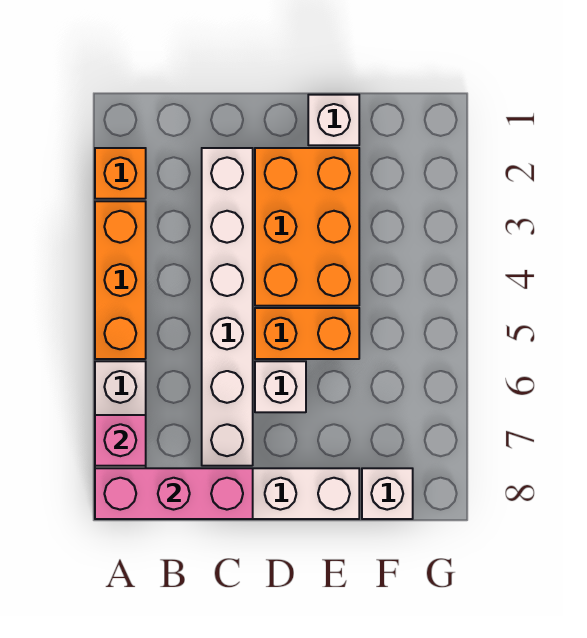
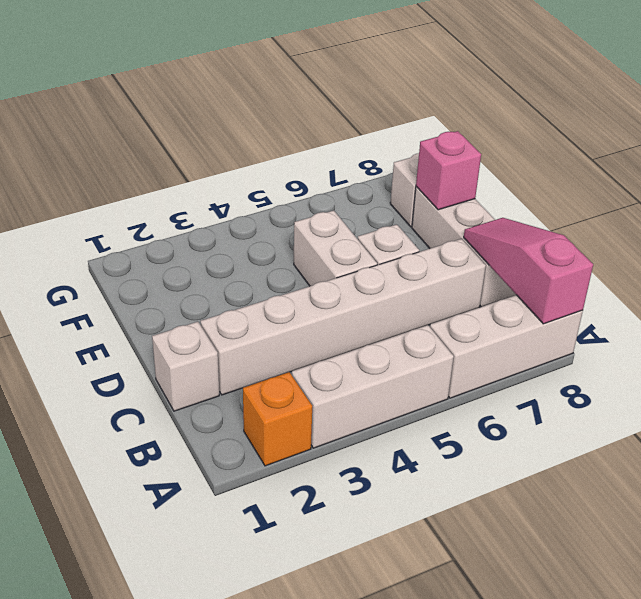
orange brick A3:A5 level 1 -> white brick A3:A5 level 1
pink brick A7 level 2 -> pink brick E8 level 2
pink brick A8:C8 level 2 -> pink slope A8:C8 level 2 top A
orange brick D2:E4 level 1 -> none
orange brick D5:E5 level 1 -> white brick D5:E5 level 1
white brick E1 level 1 -> white brick C1 level 1

